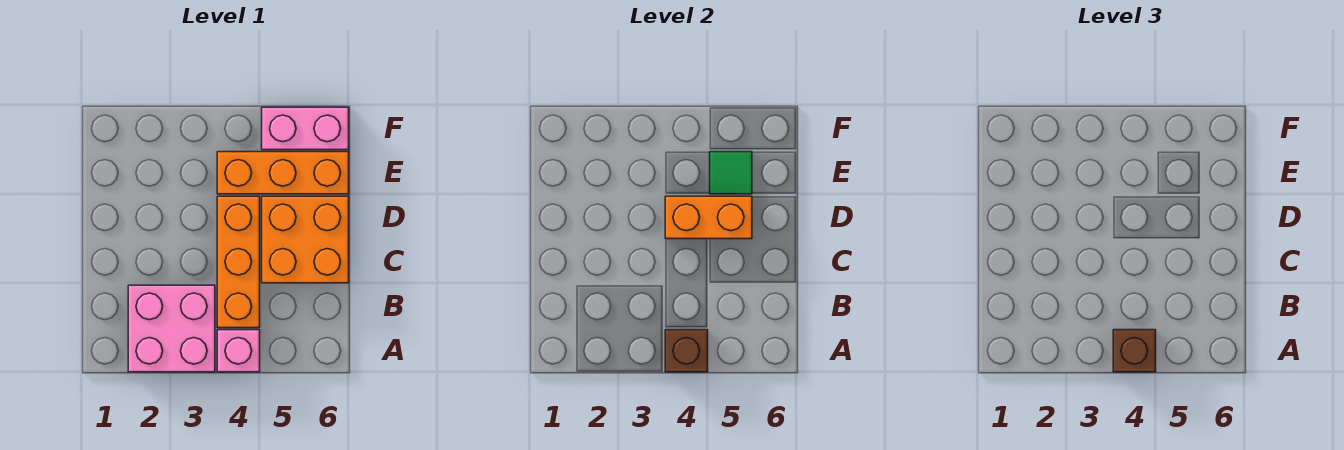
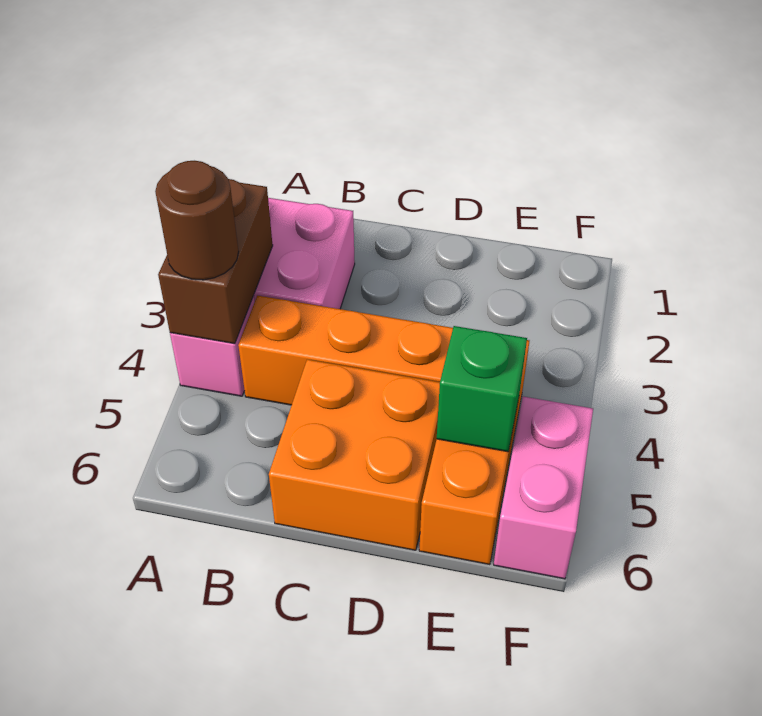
brown brick A4 level 2 -> brown brick A3:A4 level 2
brown brick A4 level 3 -> brown round brick A4 level 3
orange brick D4:D5 level 2 -> none
green tile E5 level 2 -> green brick E5 level 2

